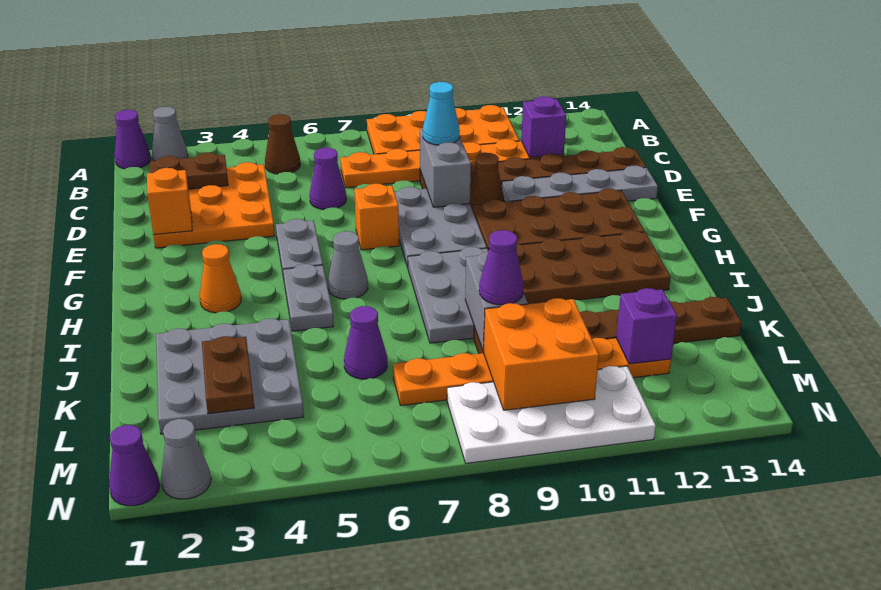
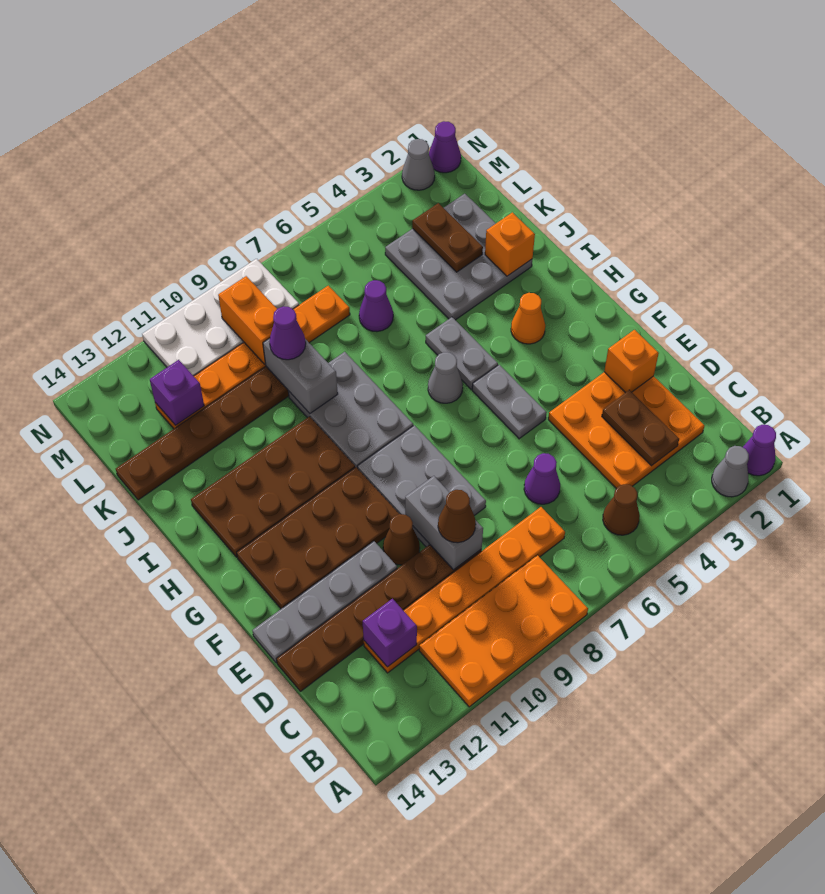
brown plate C2:C3 level 2 -> brown plate C3:D3 level 2
cyan cone D9 level 3 -> brown cone D9 level 3
orange brick F7 level 1 -> orange brick J2 level 2
orange brick L9:M10 level 2 -> orange brick L9:M9 level 2

